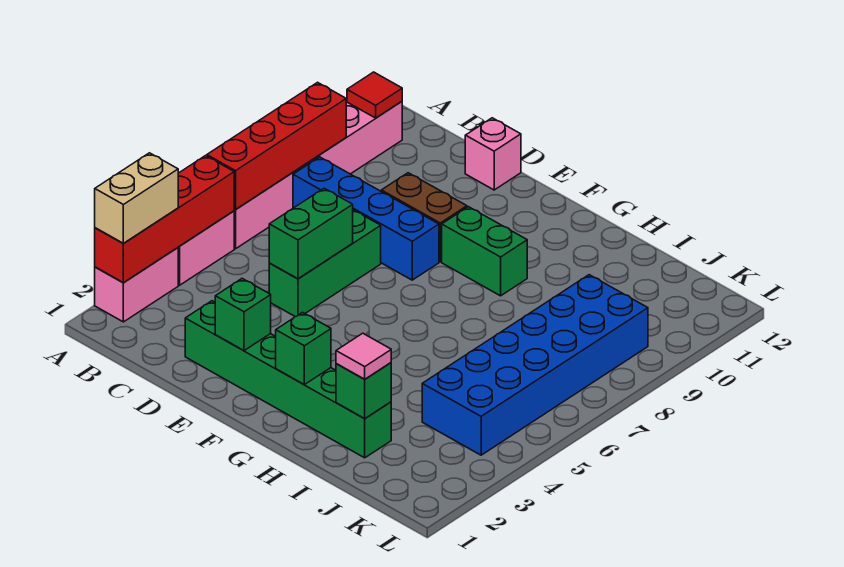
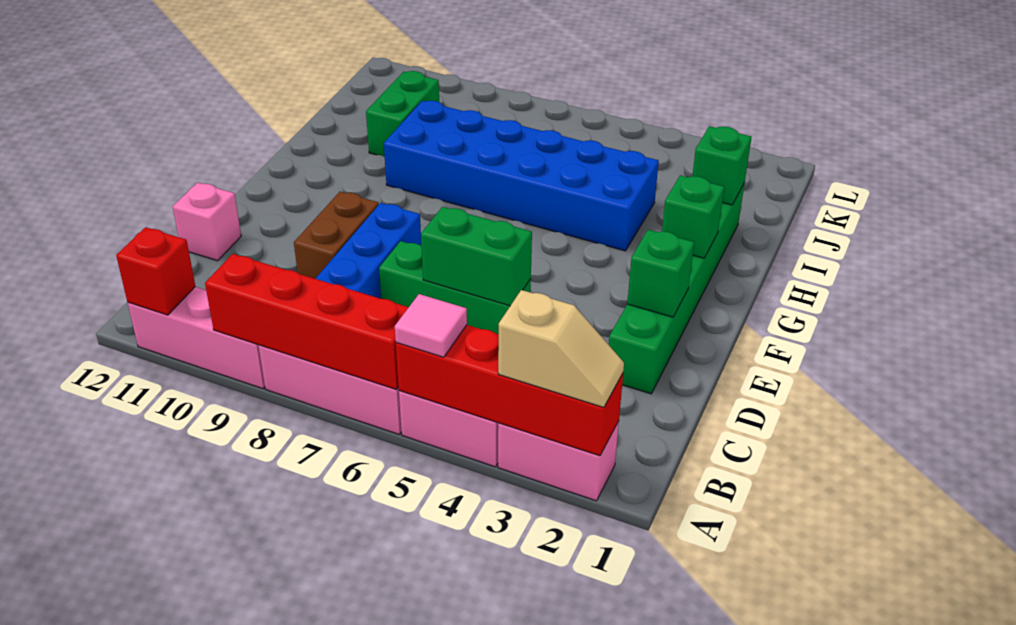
tan brick A2:A3 level 3 -> tan slope A2:A3 level 3 top 3
red tile A11 level 2 -> red brick A11 level 2
green brick F9:G9 level 1 -> green brick I10:J10 level 1
pink tile I2 level 3 -> pink tile A5 level 3
blue brick J4:K9 level 1 -> blue brick H4:I9 level 1

